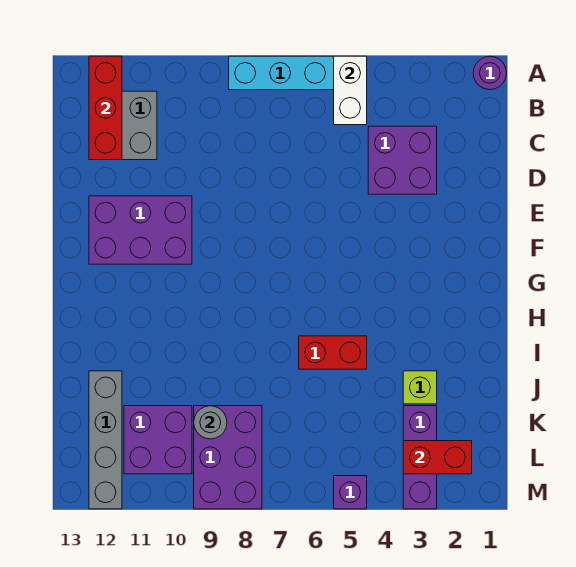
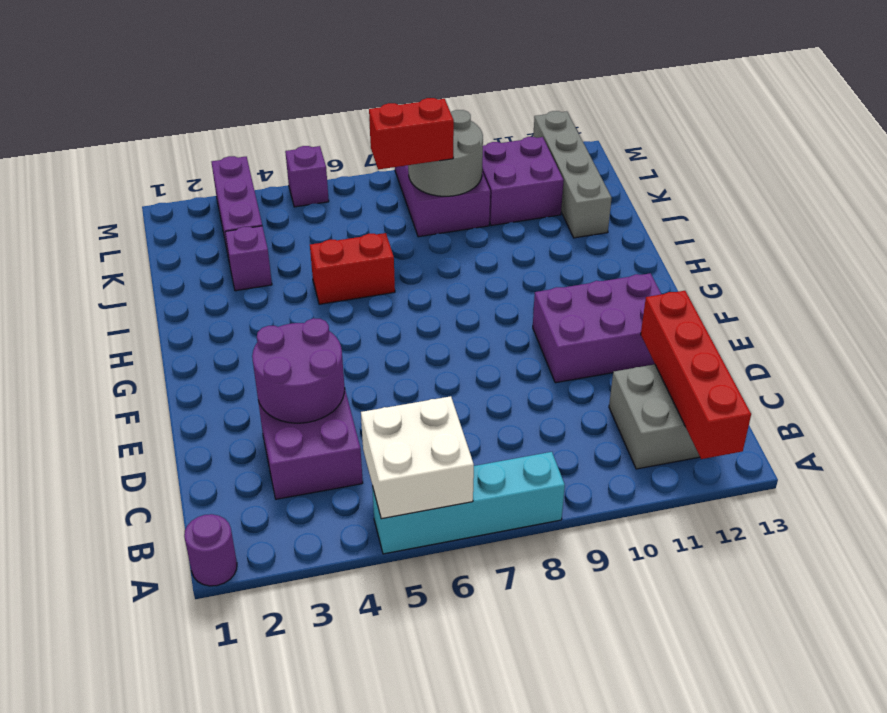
white brick A5:B5 level 2 -> white brick A5:B6 level 2
red brick A12:C12 level 2 -> red brick A12:D12 level 2
none -> purple round brick D3:E4 level 2
lime brick J3 level 1 -> purple brick J3 level 1
grey round brick K9 level 2 -> grey round brick K8:L9 level 2
red brick L2:L3 level 2 -> red brick K7:K8 level 3

